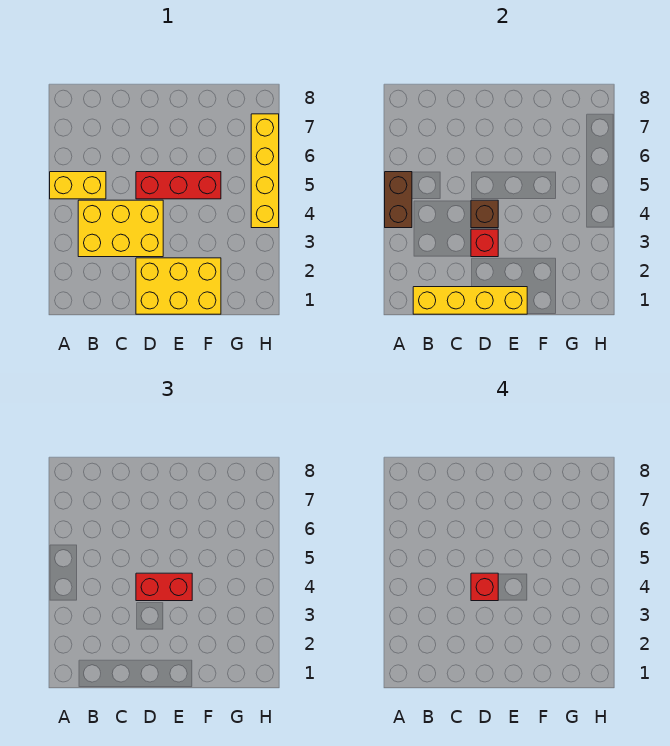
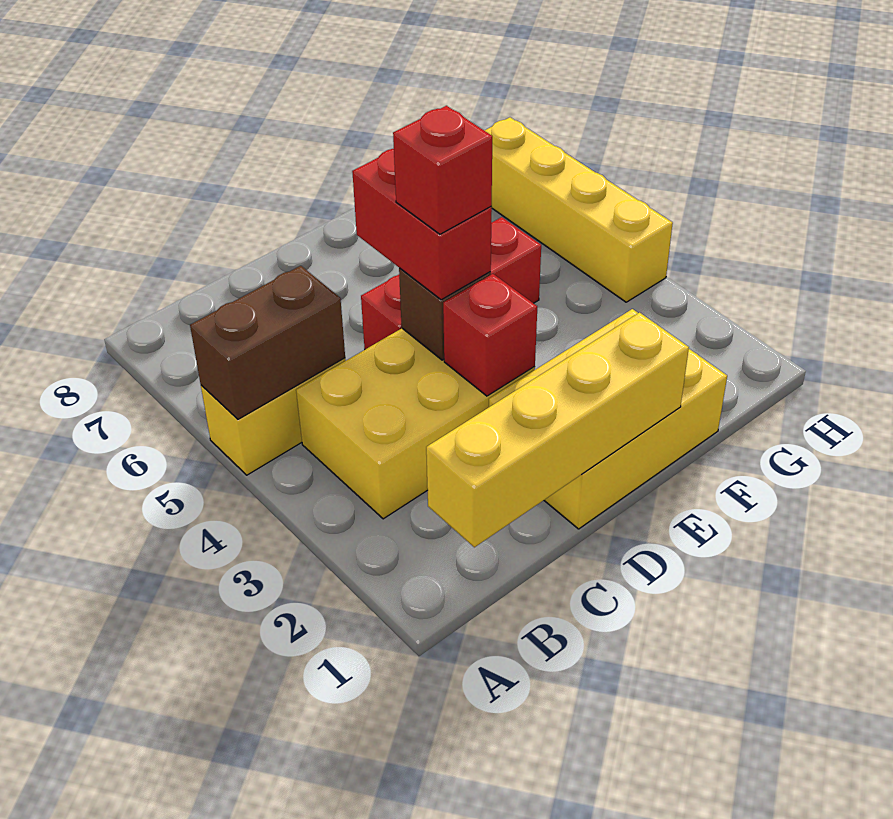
brown brick A4:A5 level 2 -> brown brick A5:B5 level 2
red brick D4:E4 level 3 -> red brick D4:D5 level 3

